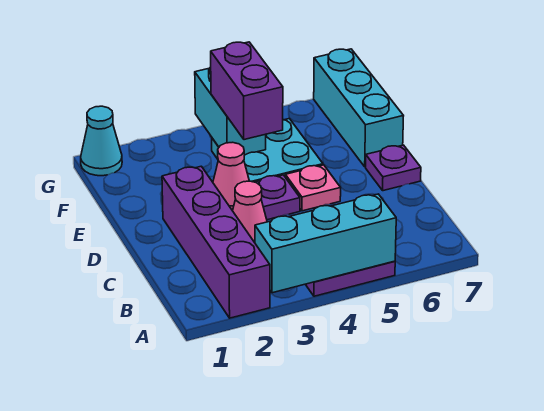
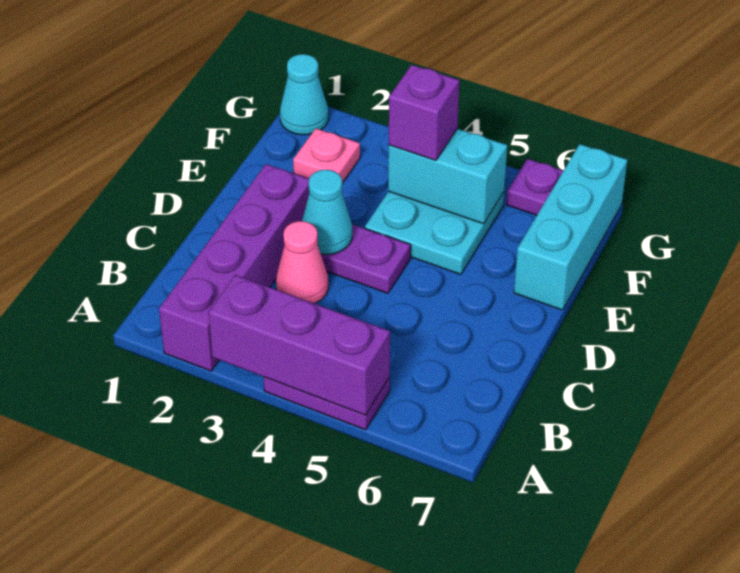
cyan brick A3:A5 level 2 -> purple brick A3:A5 level 2
pink cone D3 level 2 -> cyan cone D3 level 2
pink plate D5 level 1 -> pink plate F2 level 1
purple plate D7 level 1 -> purple plate G6 level 1
purple brick E4:F4 level 3 -> purple brick F4 level 3
cyan brick F4:G4 level 2 -> cyan brick F4:F5 level 2

